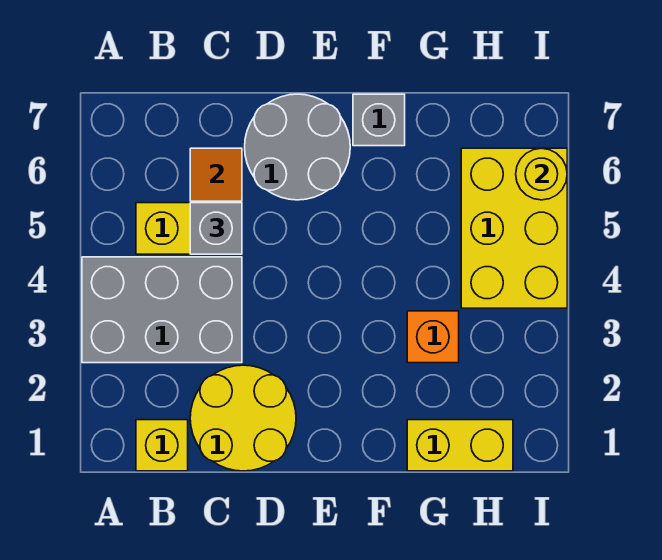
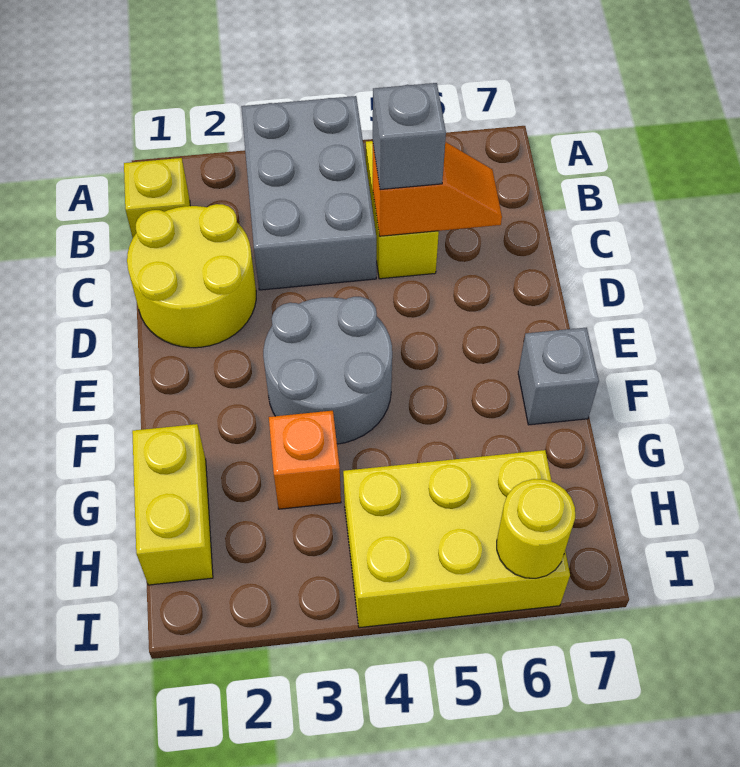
grey round brick D6:E7 level 1 -> grey round brick E3:F4 level 1

